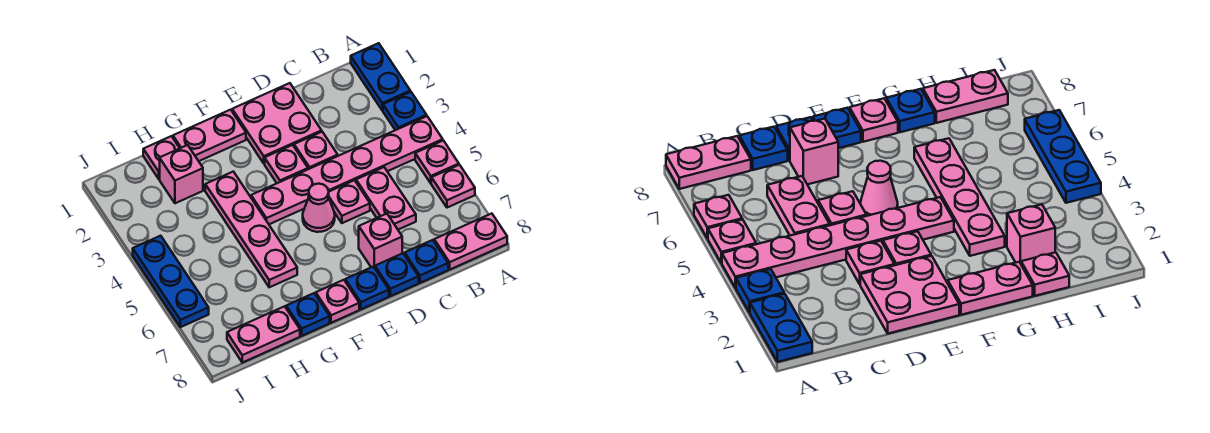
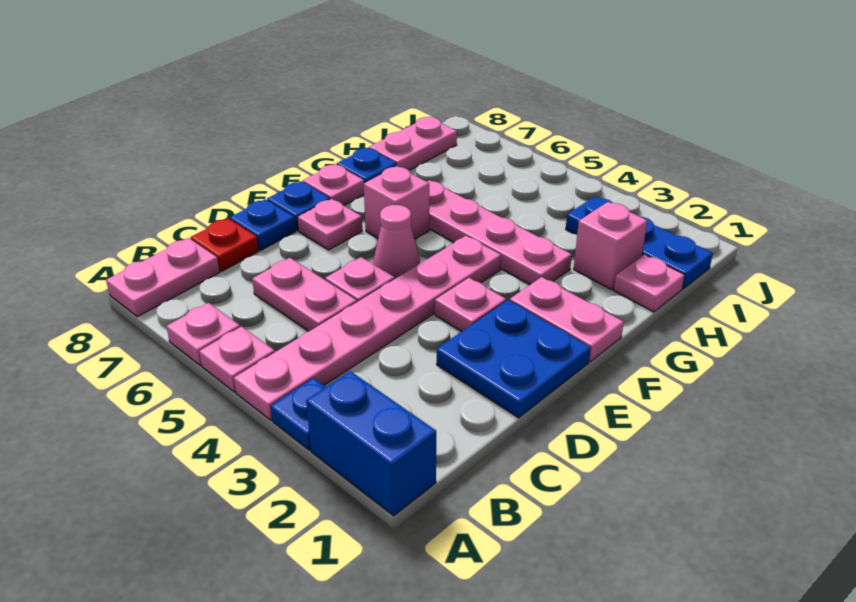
blue plate A1:A2 level 1 -> blue brick A1:A2 level 1
blue plate C8 level 1 -> red plate C8 level 1
pink plate D1:E2 level 1 -> blue plate D1:E2 level 1
pink plate D3 level 1 -> pink plate E7 level 1
pink brick D7 level 1 -> pink brick F6 level 1
pink plate F1:G1 level 1 -> pink plate F1:F2 level 1
blue plate J4:J6 level 1 -> blue plate I1:I3 level 1

